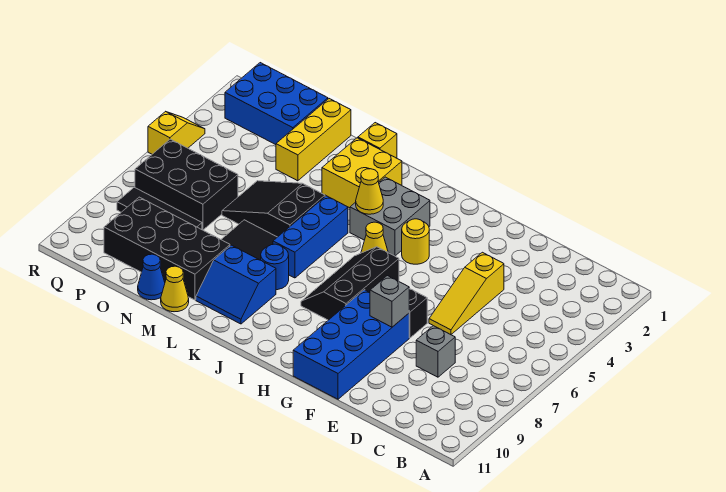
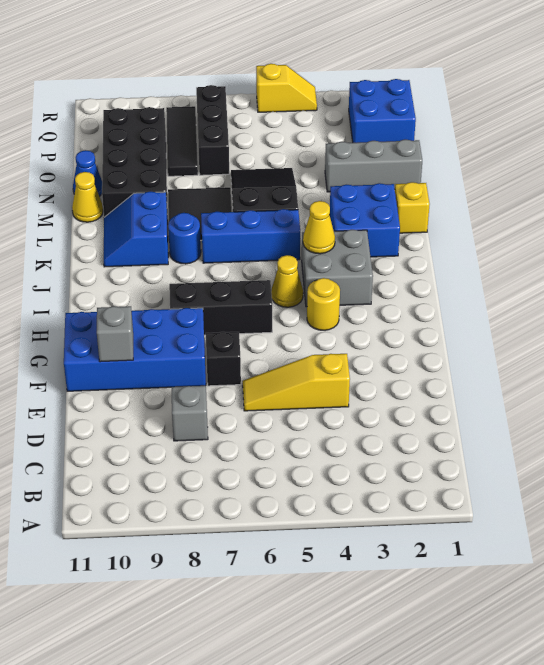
grey brick F8 level 2 -> grey brick F10 level 2
yellow brick K2:L3 level 1 -> blue brick K2:L3 level 1
yellow brick N1:N3 level 1 -> grey brick N1:N3 level 1
blue brick O1:Q2 level 1 -> blue brick P1:Q2 level 1
black brick O6:Q7 level 1 -> black brick O7:Q7 level 1

